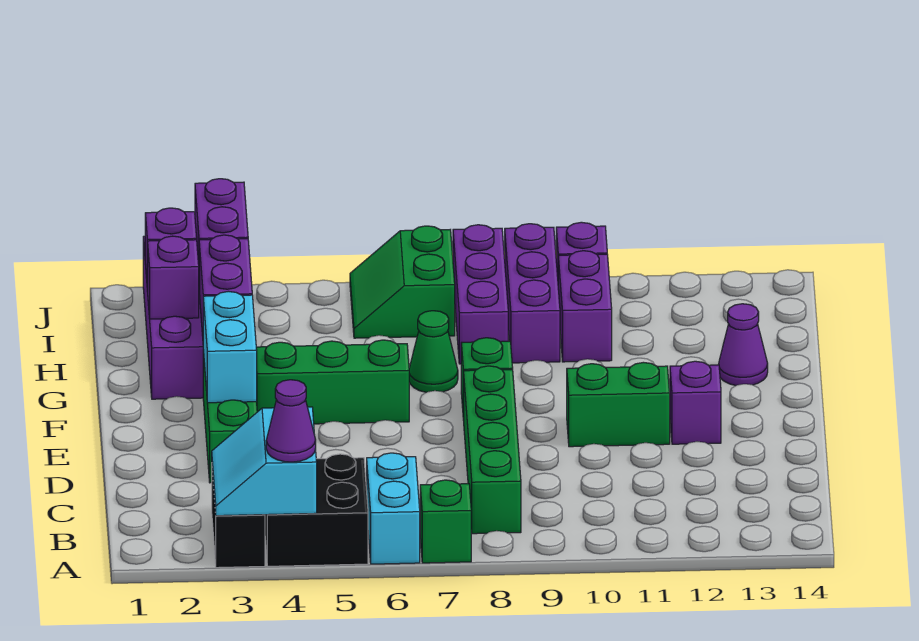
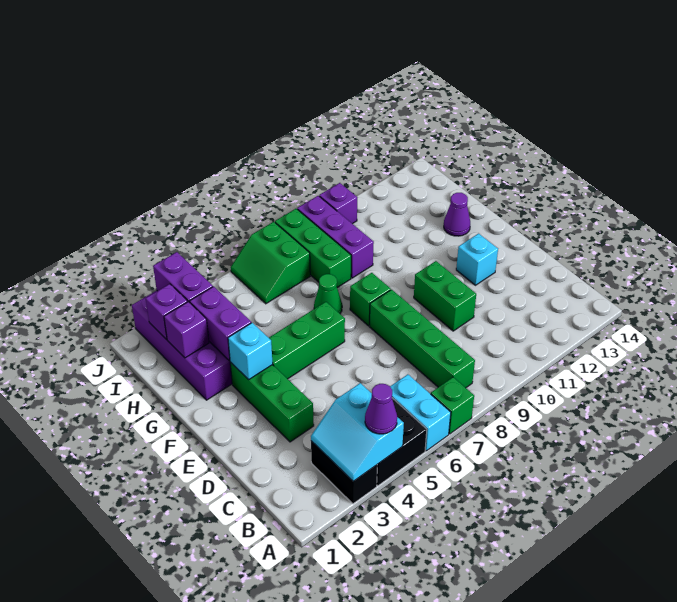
cyan brick E3:F3 level 2 -> cyan brick F3 level 2
green brick E10:E11 level 1 -> green brick D10:E10 level 1
purple brick E12 level 1 -> cyan brick E12 level 1
purple brick H8:J8 level 1 -> green brick H8:J8 level 1
purple brick H10:I10 level 1 -> none

